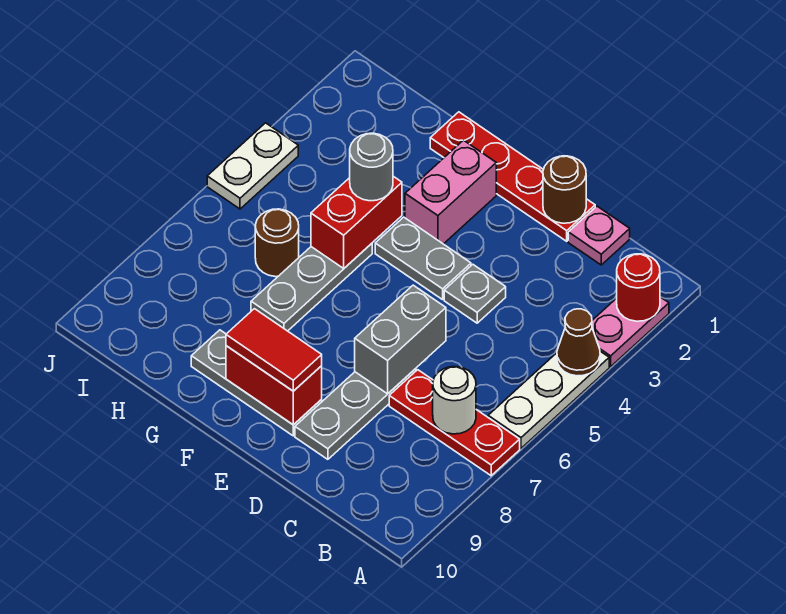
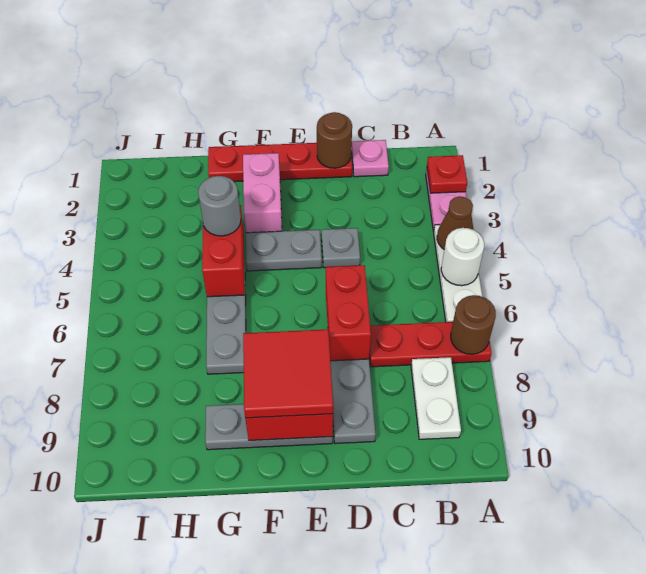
red round brick A2 level 2 -> red plate A2 level 2
white round brick B7 level 2 -> white round brick A5 level 2
grey brick D6:D7 level 2 -> red brick D6:D7 level 2
red tile E9:F9 level 3 -> red tile E8:F9 level 3
brown round brick H6 level 1 -> brown round brick A7 level 2
white plate J4:J5 level 1 -> white plate B8:B9 level 1

